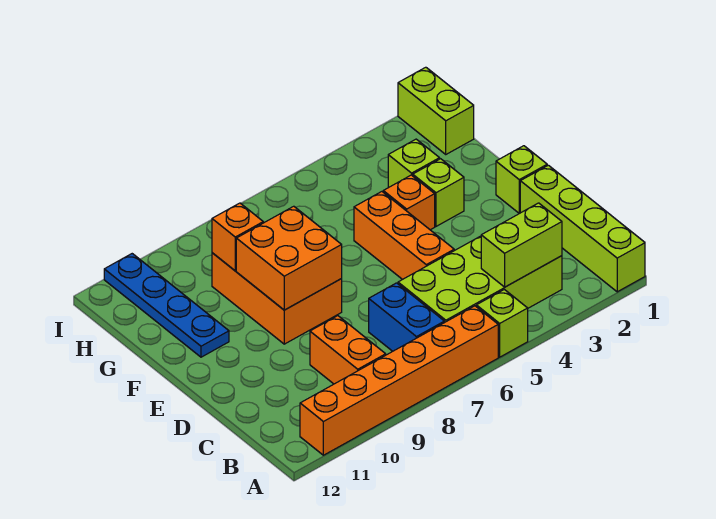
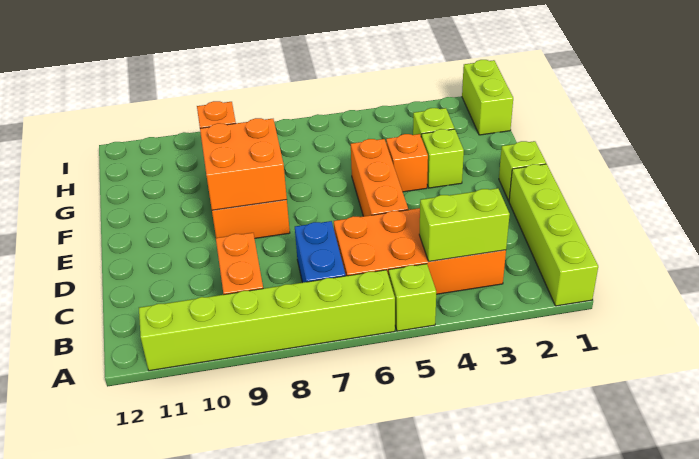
orange brick A6:A11 level 1 -> lime brick A6:A11 level 1
lime brick B3:C6 level 1 -> orange brick B3:C6 level 1
blue plate F11:I11 level 1 -> none

